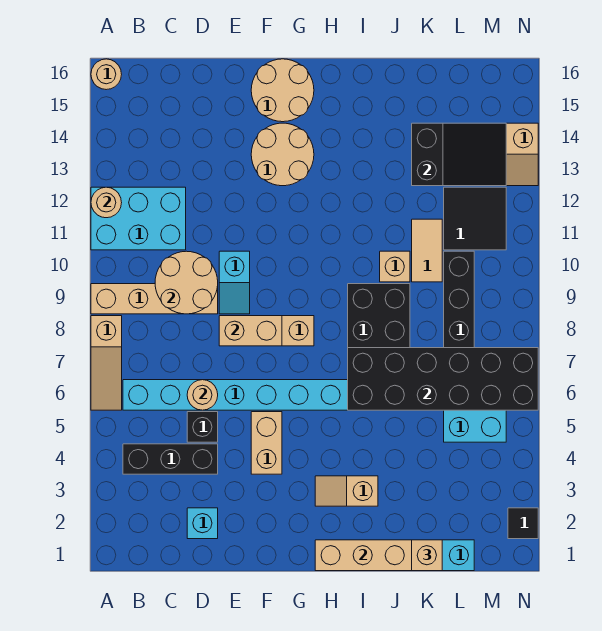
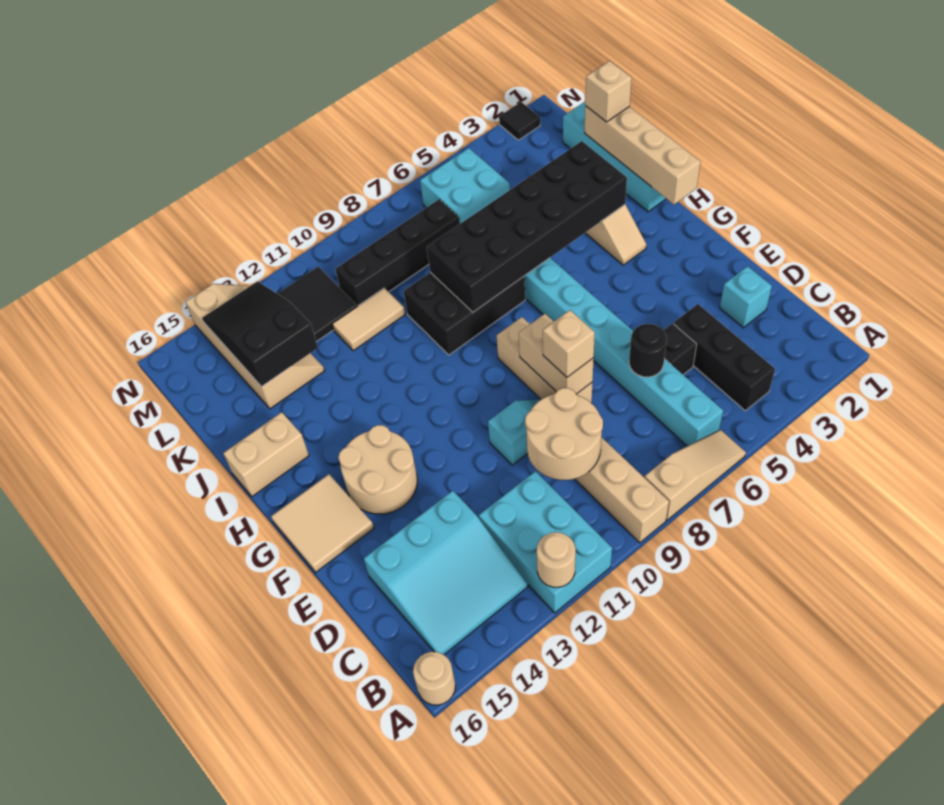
none -> cyan slope B13:D15 level 1 top D
tan round brick D6 level 2 -> black round brick D6 level 2
tan brick F4:F5 level 1 -> tan brick I15:I16 level 1
tan round brick F15:G16 level 1 -> tan tile F15:G16 level 1
black brick I6:N7 level 2 -> black brick I3:J8 level 2
tan brick J10 level 1 -> tan brick E8 level 3

